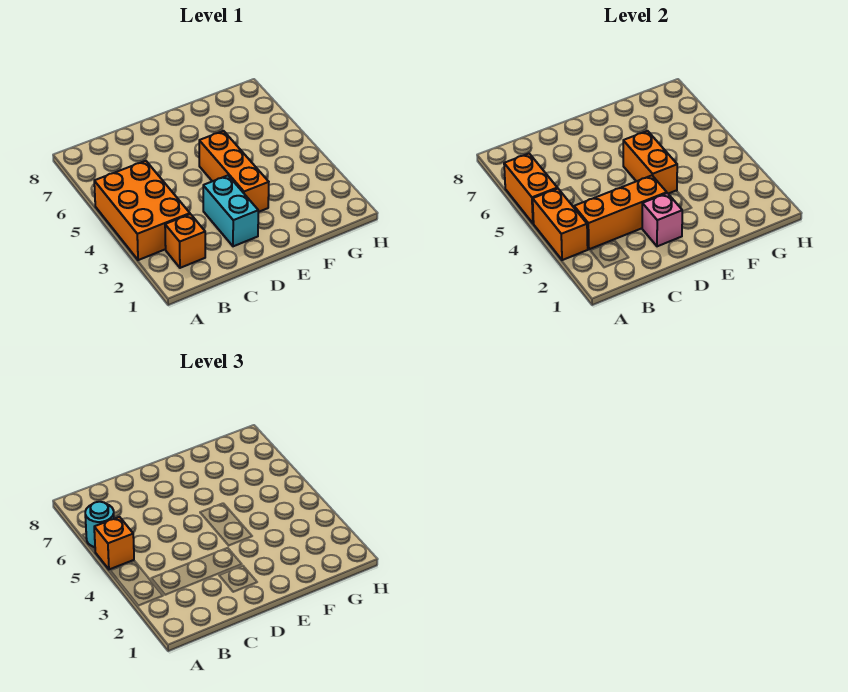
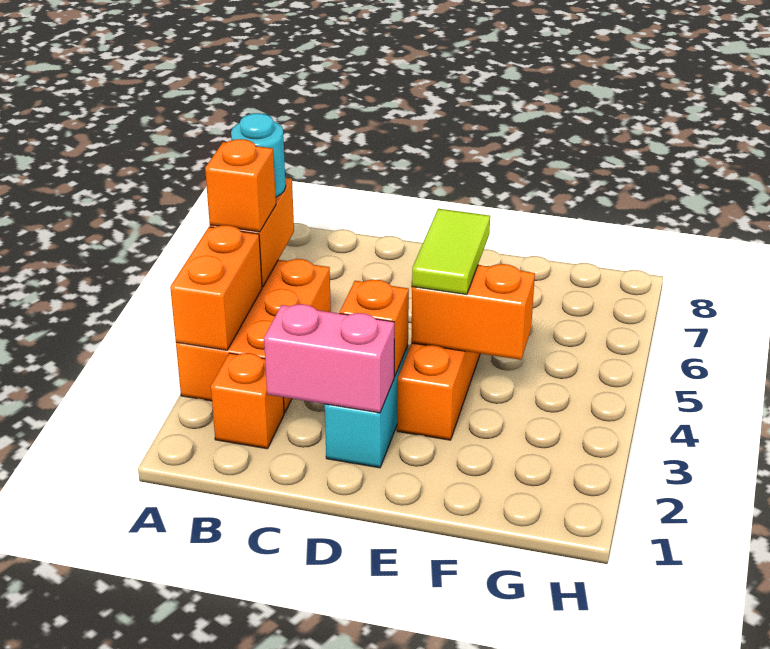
orange brick B3:D3 level 2 -> orange brick D3 level 2
pink brick D2 level 2 -> pink brick C2:D2 level 2
orange brick E4:E5 level 2 -> orange brick E4:F4 level 2
none -> lime tile E4:E5 level 3

